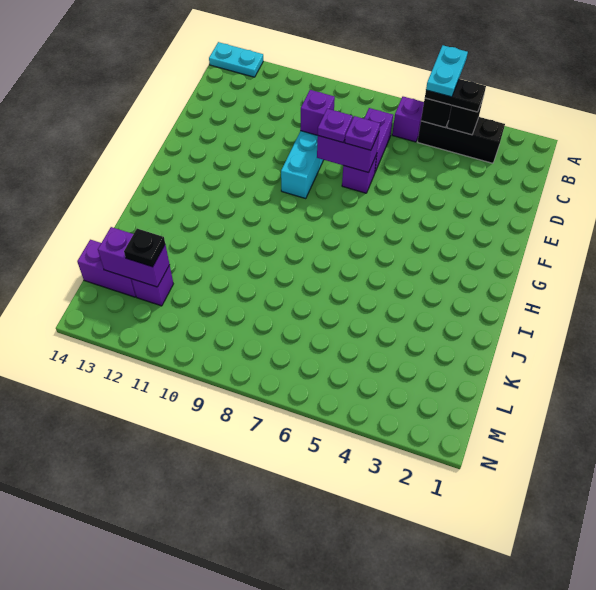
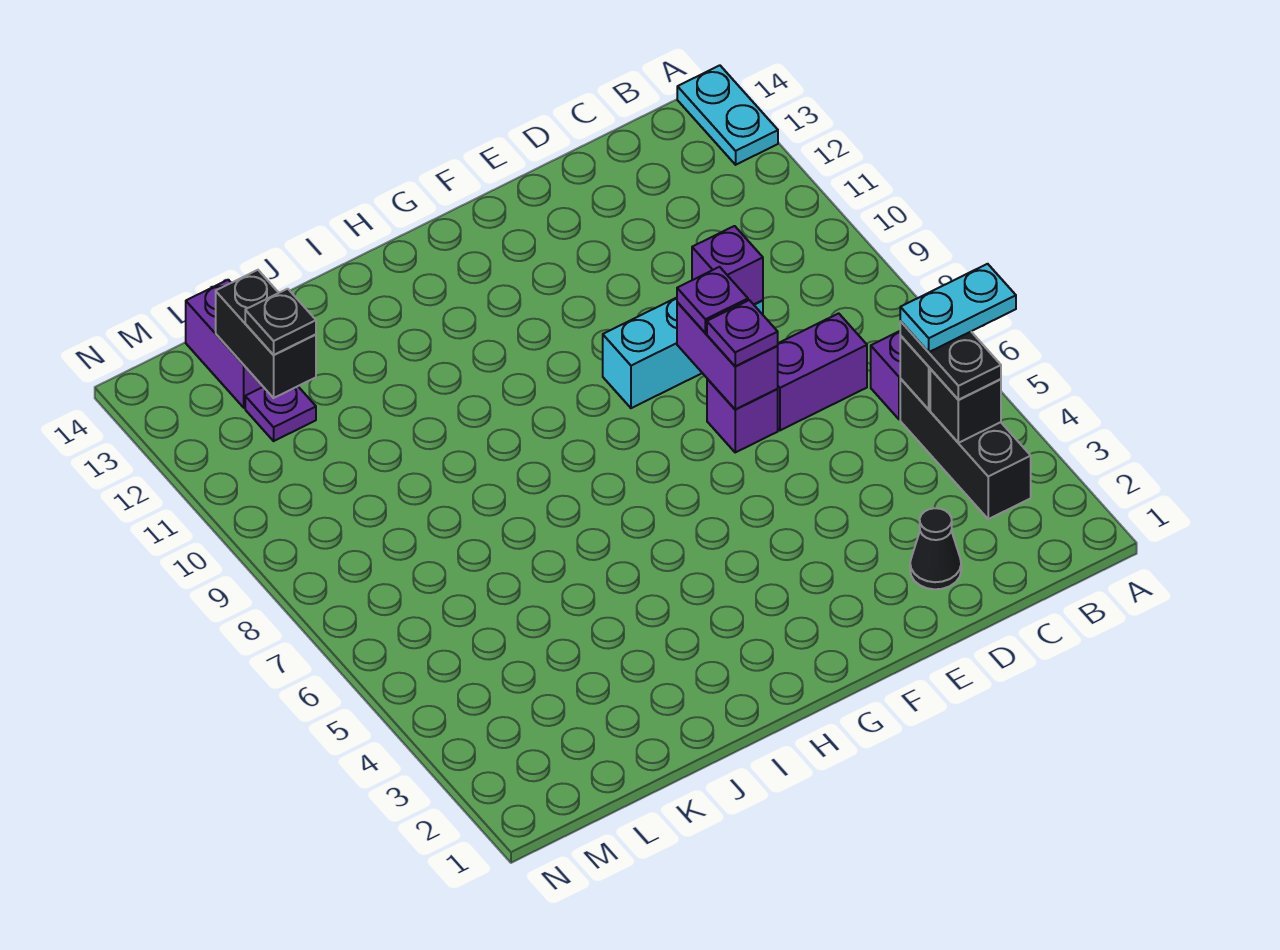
none -> black cone D2 level 1
purple brick L12 level 1 -> purple plate L12 level 1
purple brick L12:L13 level 2 -> black brick L12:L13 level 2

